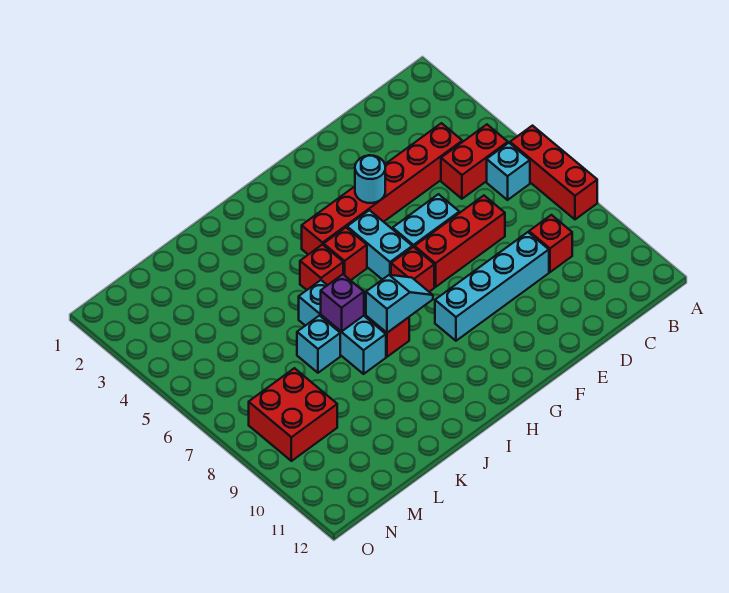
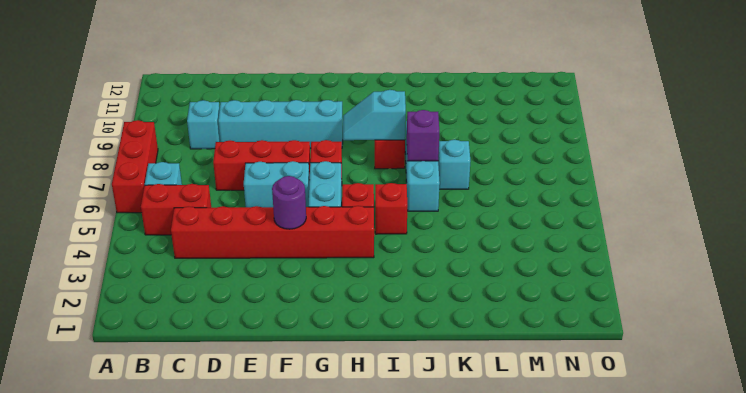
red brick C9 level 1 -> cyan brick C9 level 1
cyan round brick F4 level 2 -> purple round brick F4 level 2
red brick M8:N9 level 1 -> none

